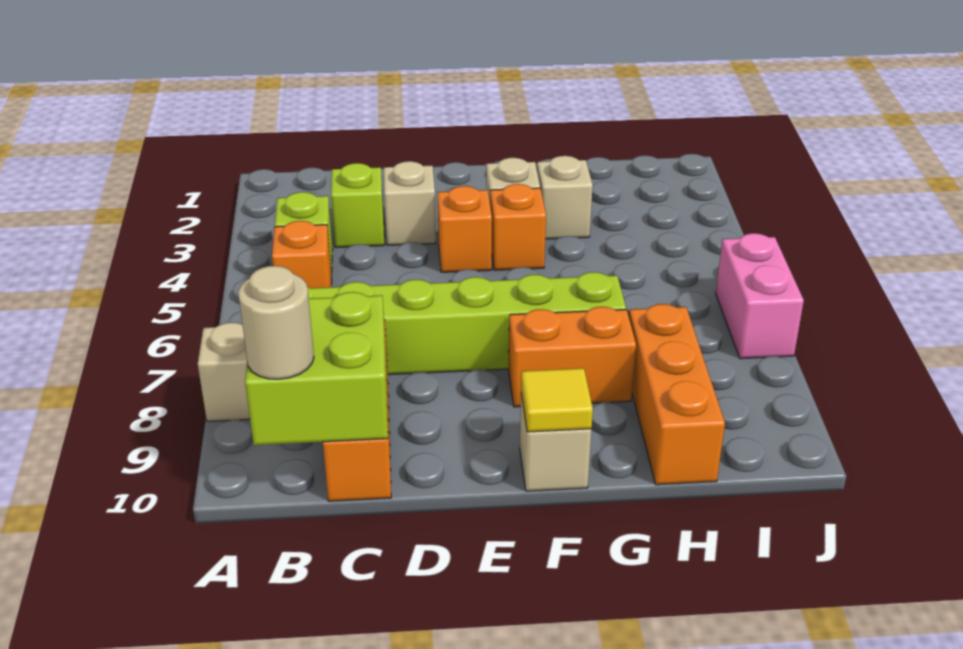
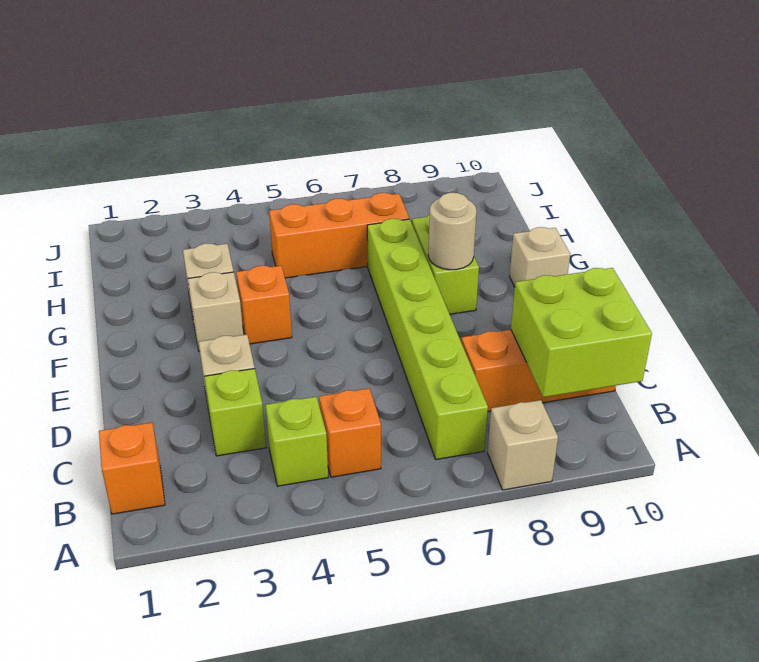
tan round brick B10 level 3 -> tan round brick F8 level 2
orange brick E4 level 1 -> orange brick B1 level 1
orange brick F8:G8 level 1 -> lime brick F8:G8 level 1
yellow tile F10 level 2 -> none
orange brick H8:H10 level 1 -> orange brick H5:H7 level 1
pink brick J6:J7 level 1 -> none

